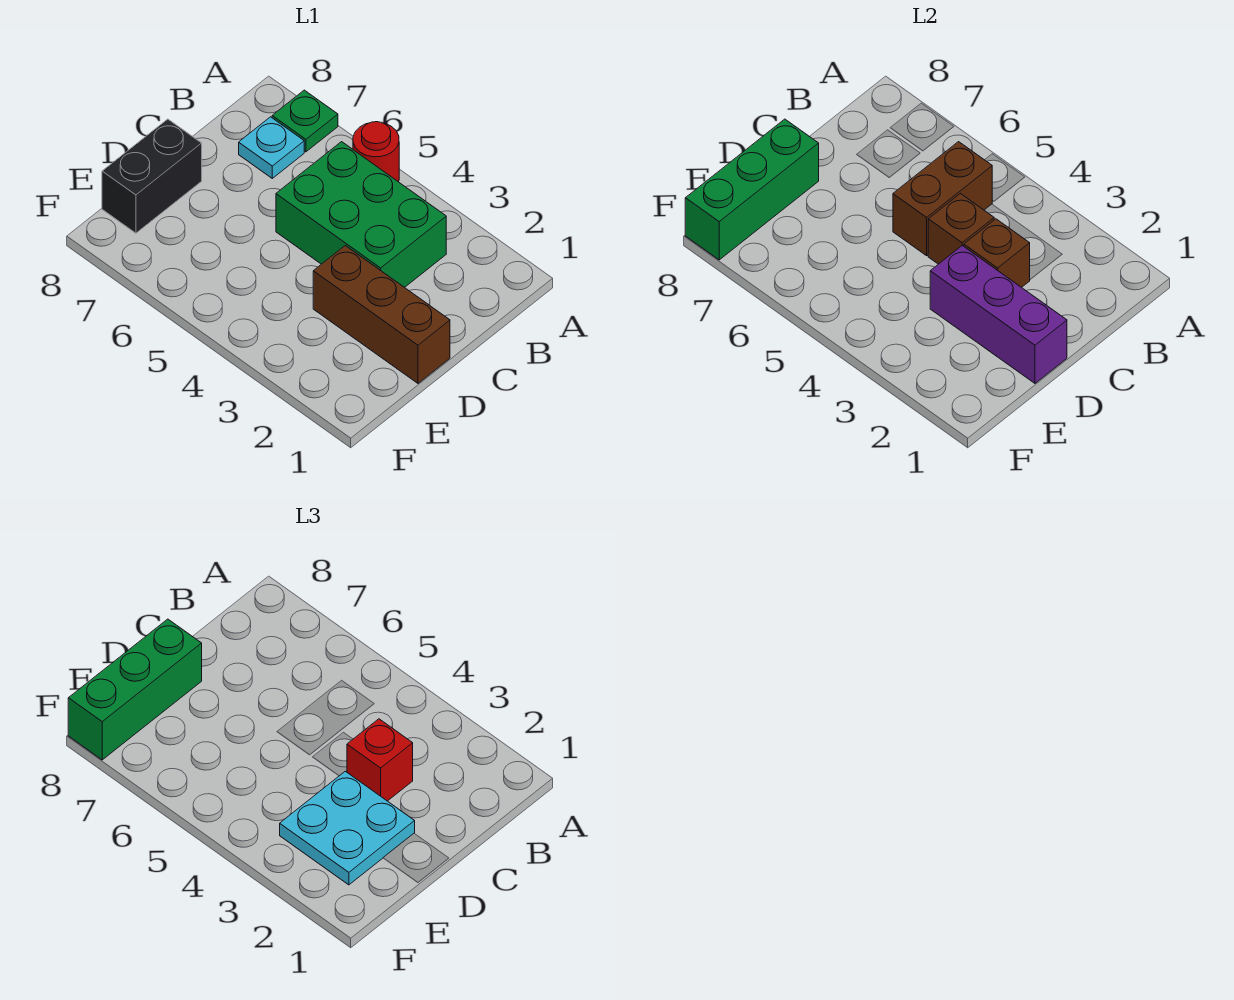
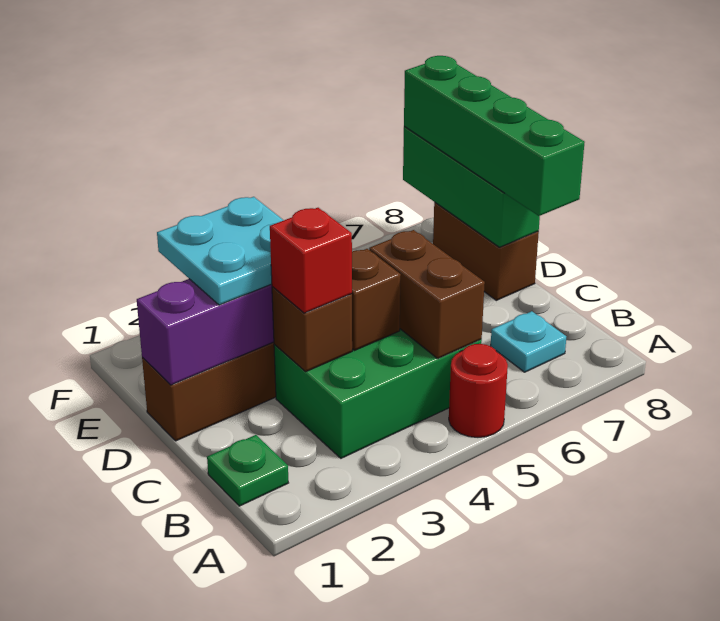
green plate A7 level 1 -> green plate B1 level 1
black brick D8:E8 level 1 -> brown brick D8:E8 level 1
green brick D8:F8 level 3 -> green brick C8:F8 level 3

